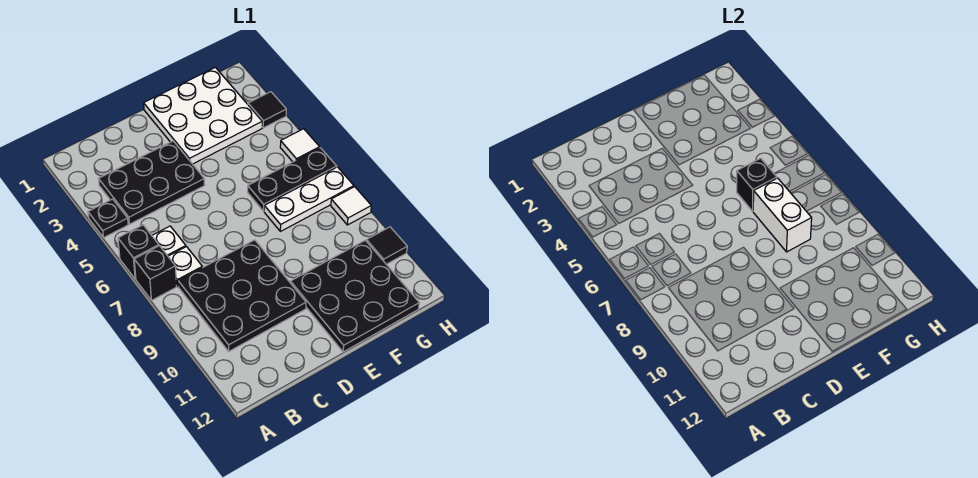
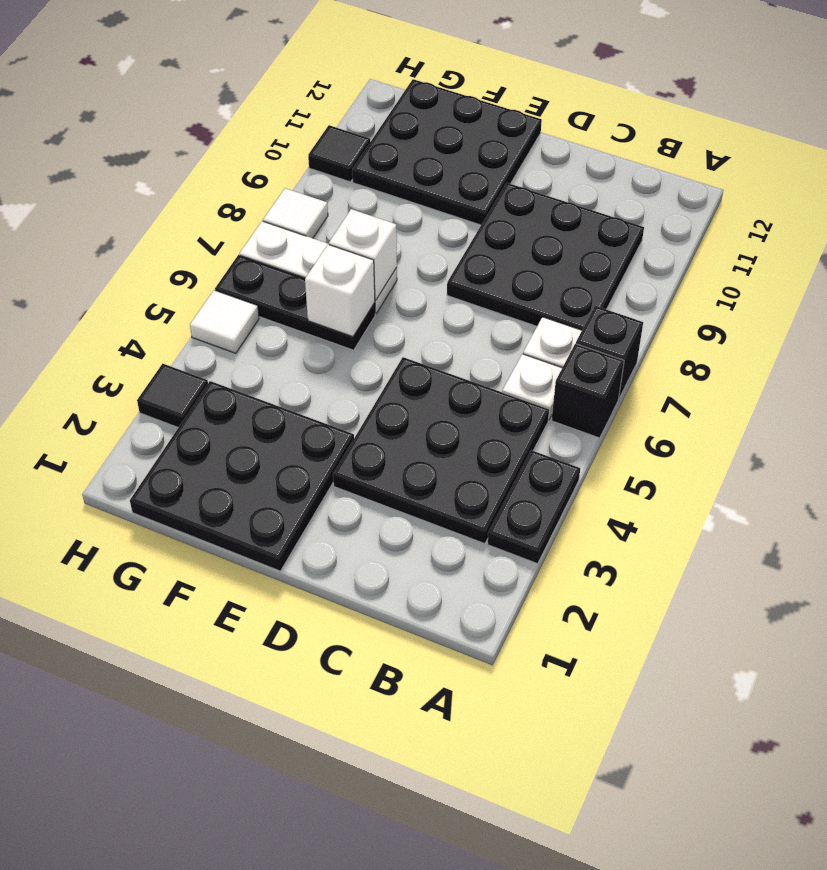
black plate A4 level 1 -> black plate A3:A4 level 1
black plate B3:D4 level 1 -> black plate B3:D5 level 1
white plate E1:G3 level 1 -> black plate E1:G3 level 1
black brick F6 level 2 -> white brick F6 level 2
white brick F7:F8 level 2 -> white brick F7 level 2

